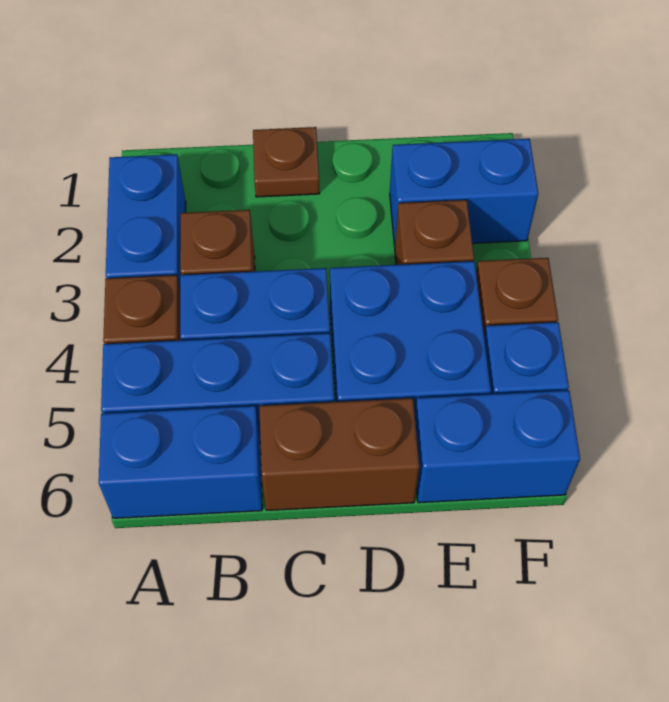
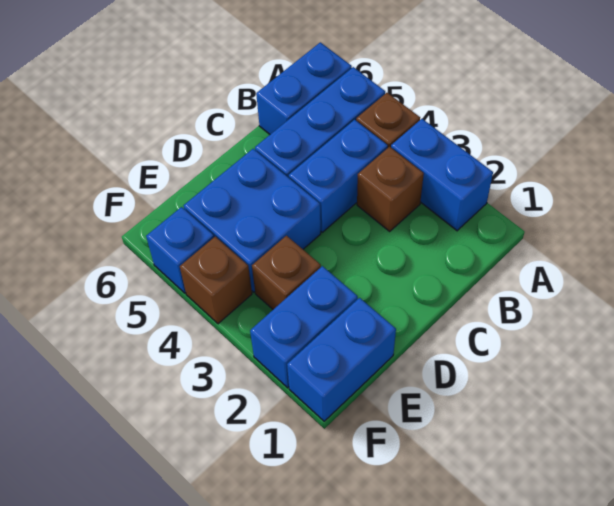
brown plate C1 level 1 -> none
brown brick C6:D6 level 1 -> none
blue brick E6:F6 level 1 -> blue brick E1:F1 level 1

